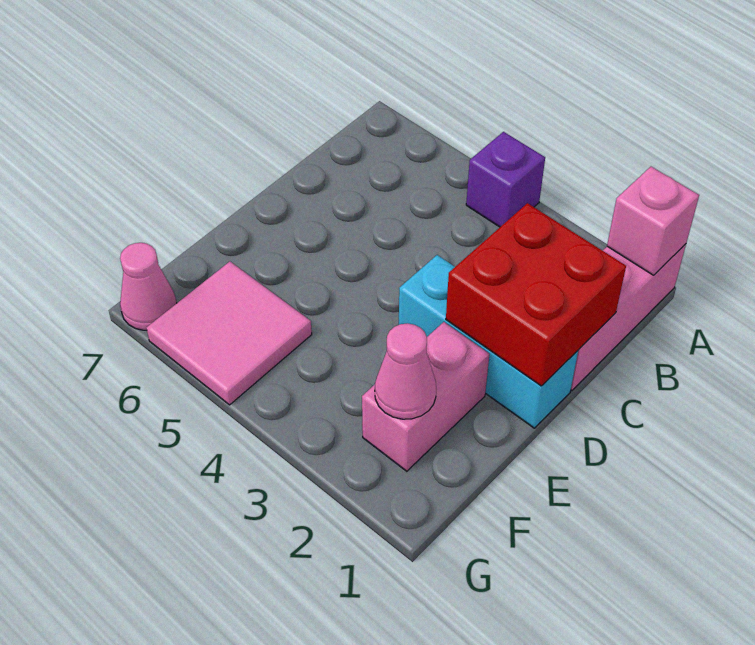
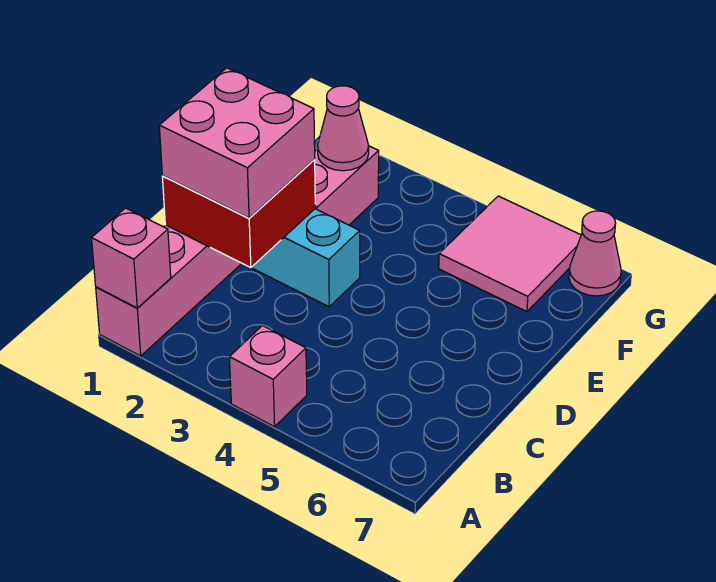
purple brick A4 level 1 -> pink brick A4 level 1
none -> pink brick C1:D2 level 3

